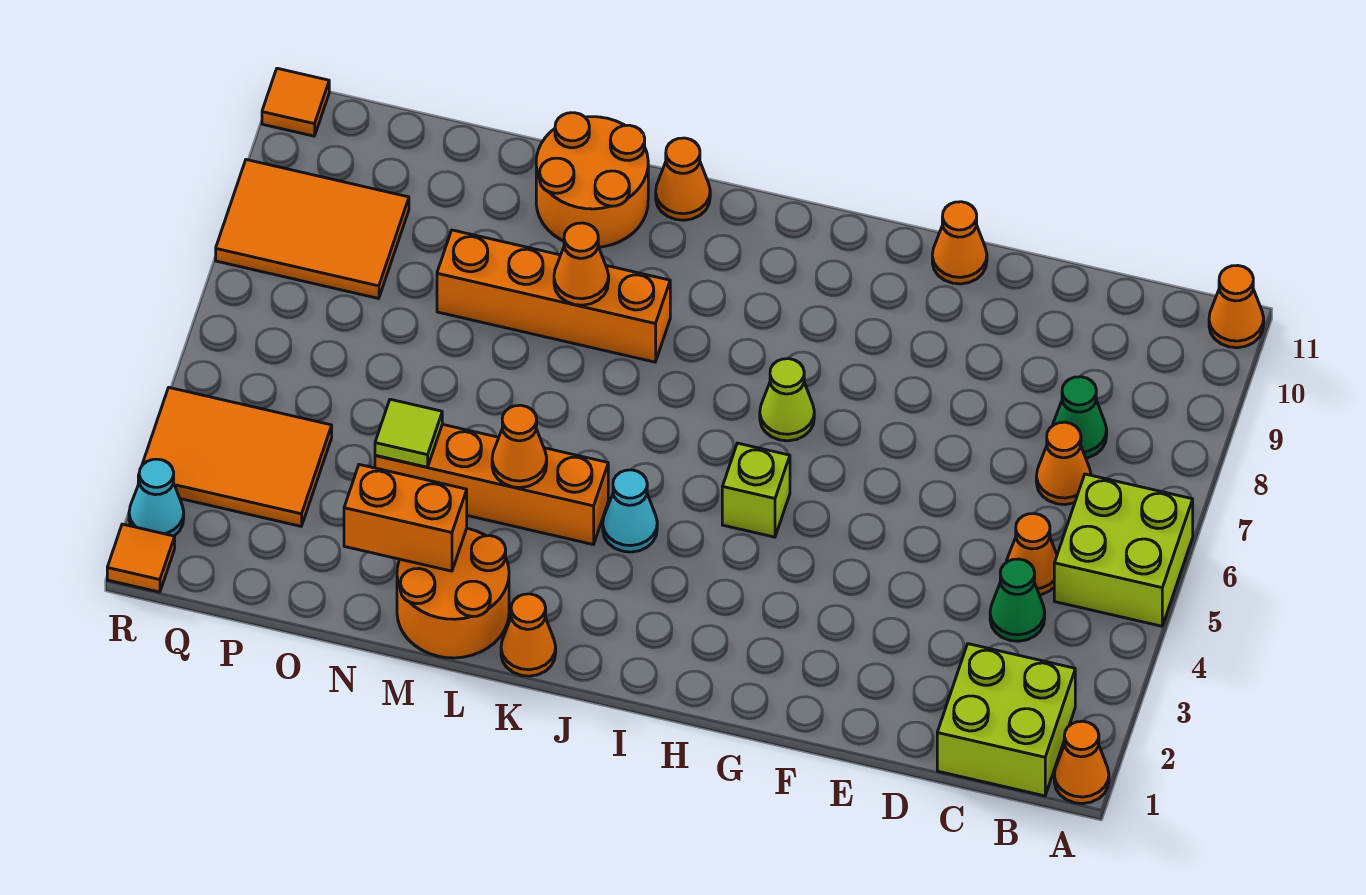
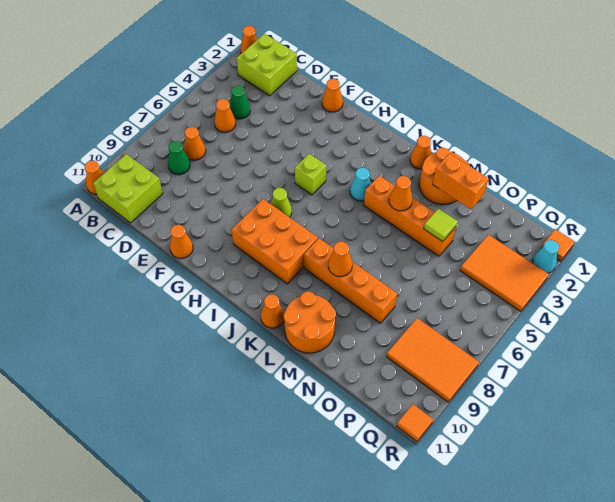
lime brick A5:B6 level 1 -> lime brick B10:C11 level 1
none -> orange cone F1 level 1
none -> orange brick H8:J9 level 1

